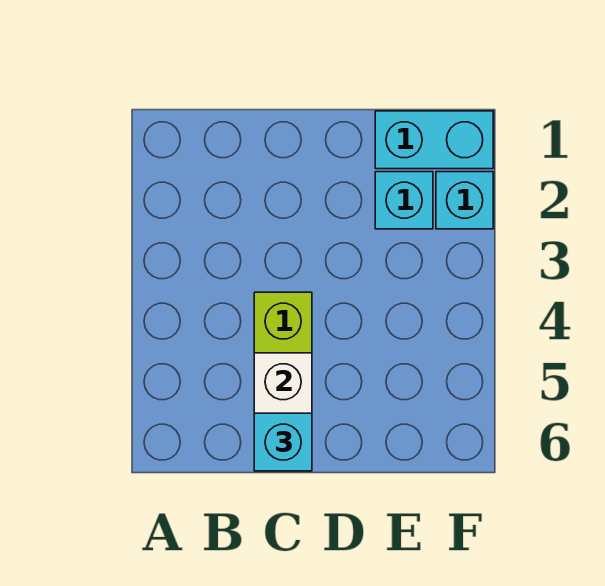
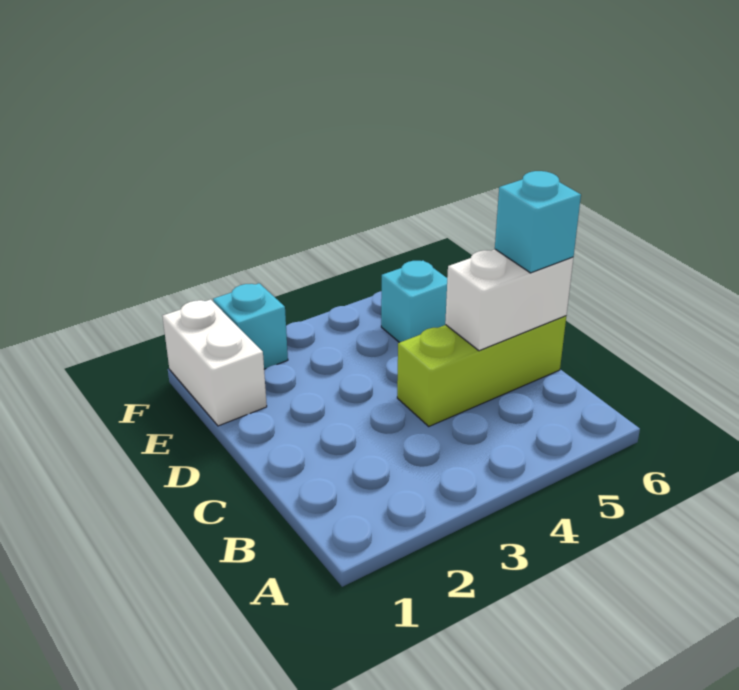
cyan brick E1:F1 level 1 -> white brick E1:F1 level 1
cyan brick E2 level 1 -> cyan brick E5 level 1

